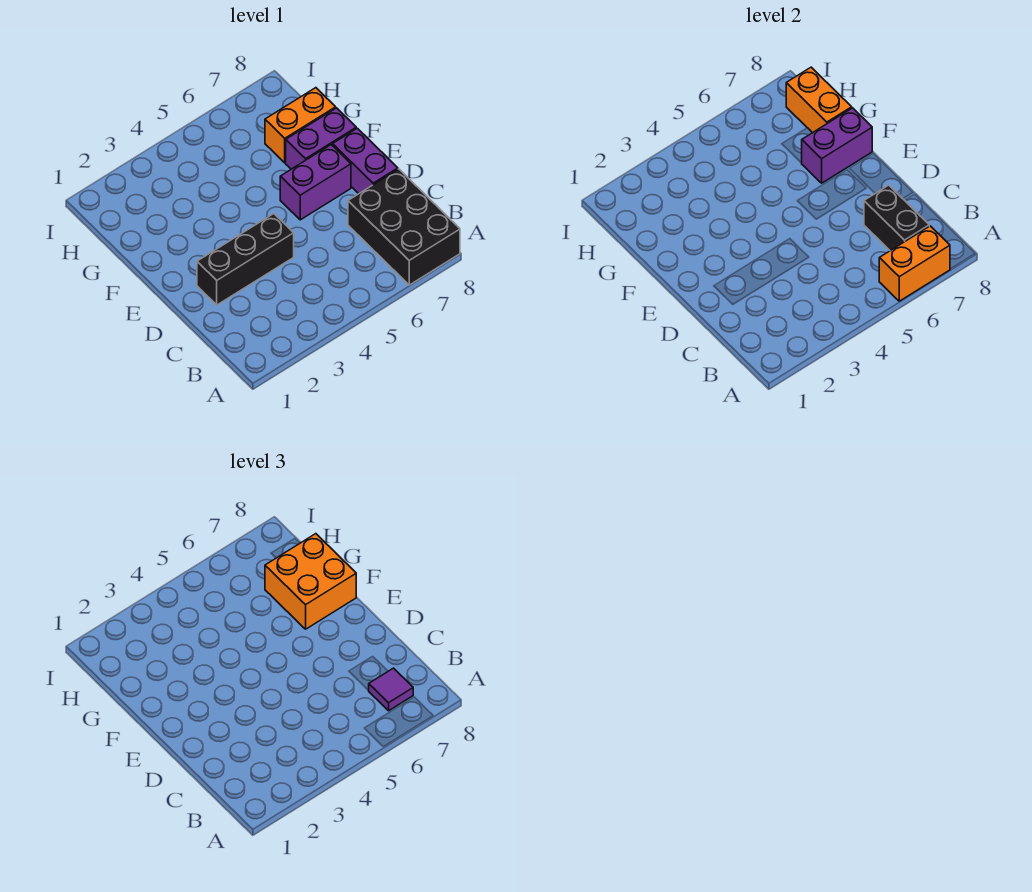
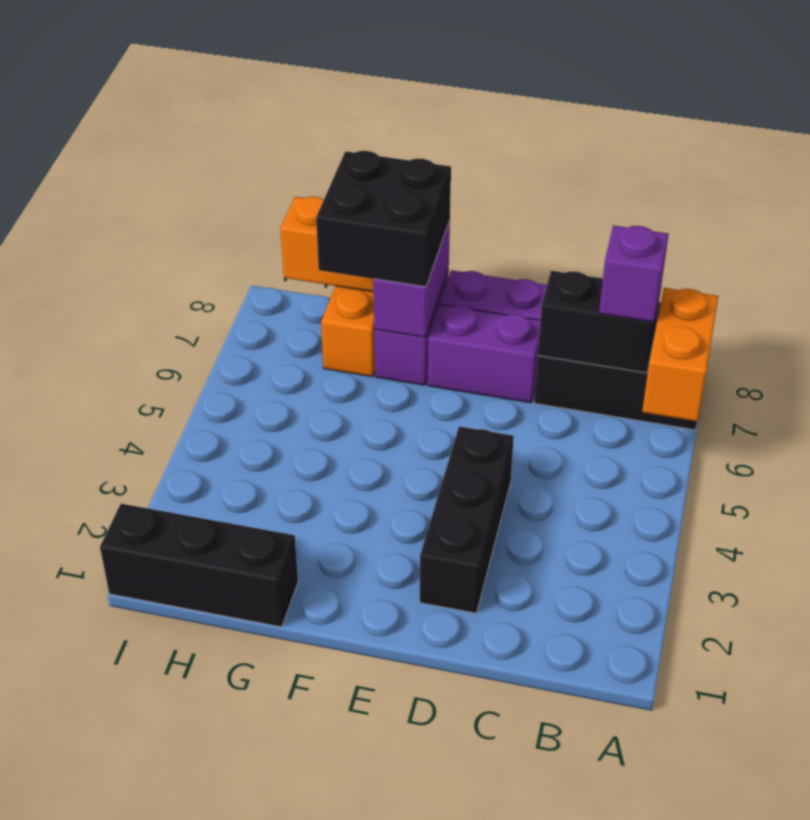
purple tile B7 level 3 -> purple brick B7 level 3
purple brick E6:E7 level 1 -> purple brick D7:E7 level 1
orange brick F7:G8 level 3 -> black brick F7:G8 level 3
none -> black brick G1:I1 level 1

